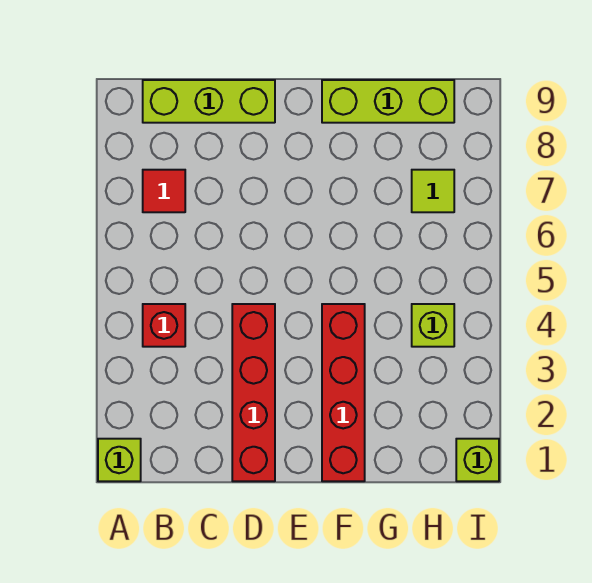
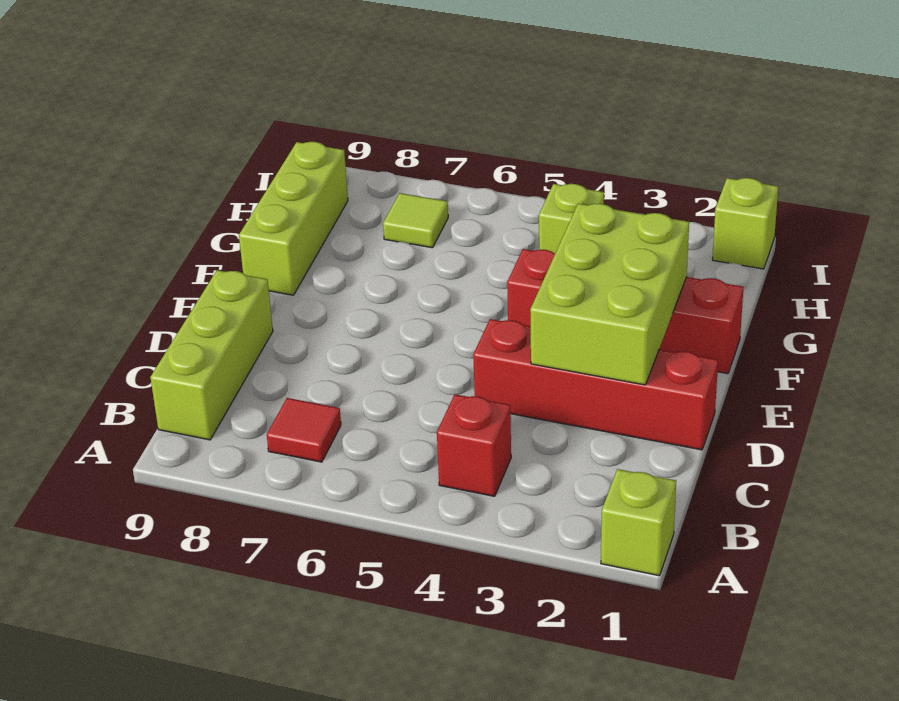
none -> lime brick D2:F3 level 2

